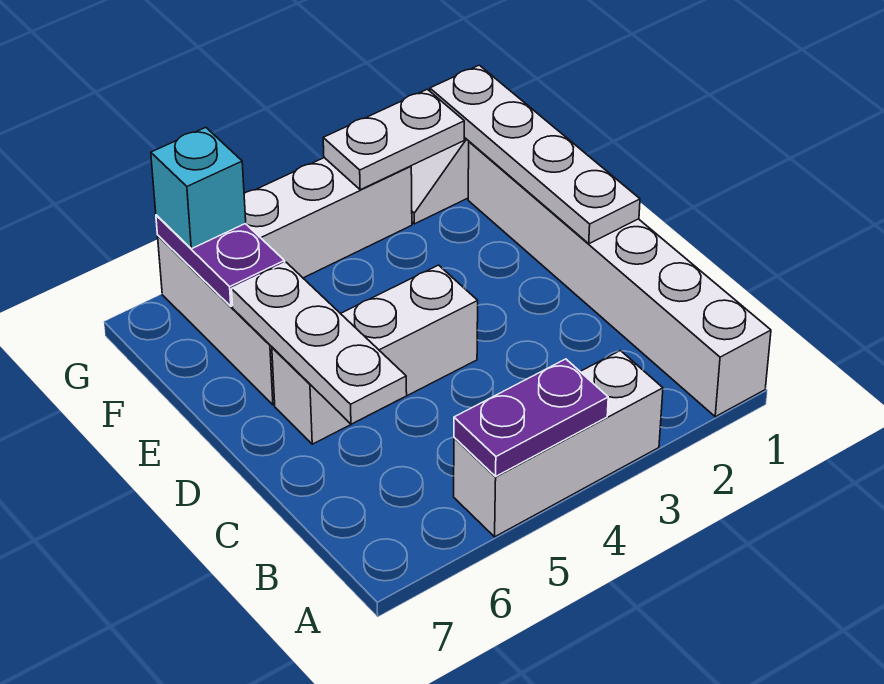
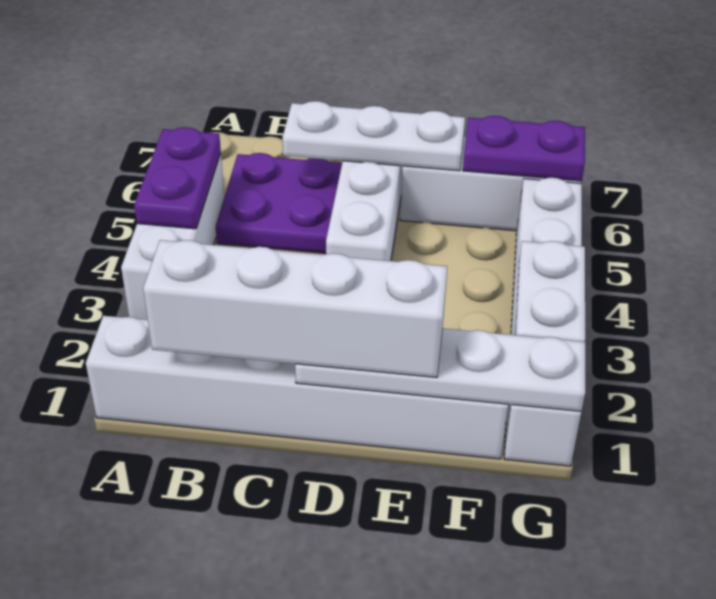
none -> white brick B1:E1 level 3
none -> purple plate B5:C6 level 1
cyan brick G6 level 3 -> none

